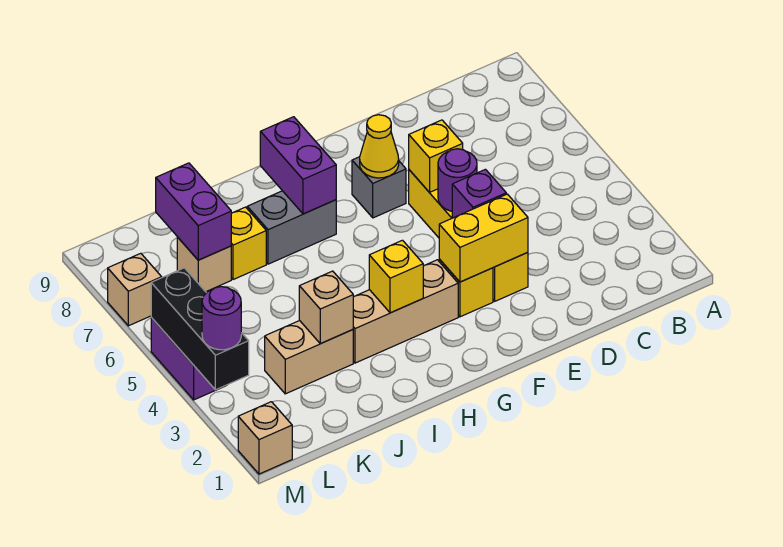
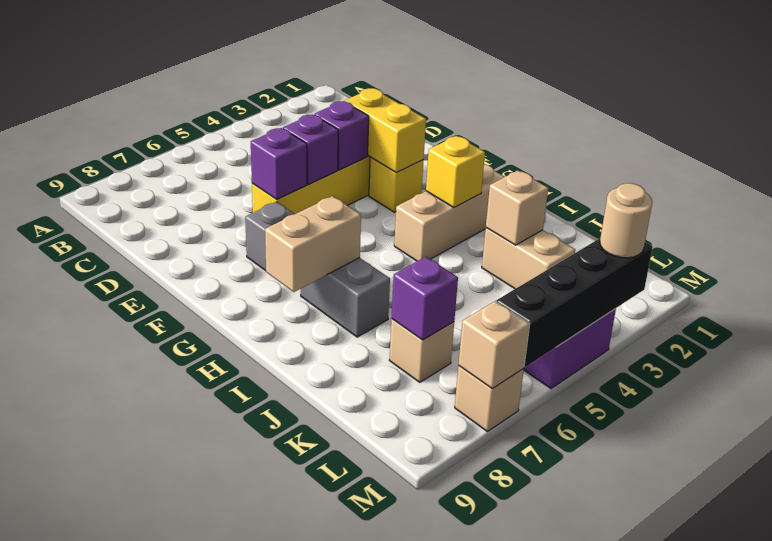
purple round brick E5 level 2 -> purple brick E5 level 2
yellow brick E6 level 2 -> purple brick E6 level 2
yellow cone F7 level 2 -> none
tan brick G3:I3 level 1 -> tan brick H2:H4 level 1
purple brick H7:H8 level 2 -> tan brick H7:H8 level 2
yellow brick J7 level 1 -> none
purple brick K7:K8 level 2 -> purple brick K7 level 2
tan brick M1 level 1 -> tan brick M7 level 2
black brick M3:M5 level 2 -> black brick M3:M6 level 2
purple round brick M3 level 3 -> tan round brick M3 level 3

